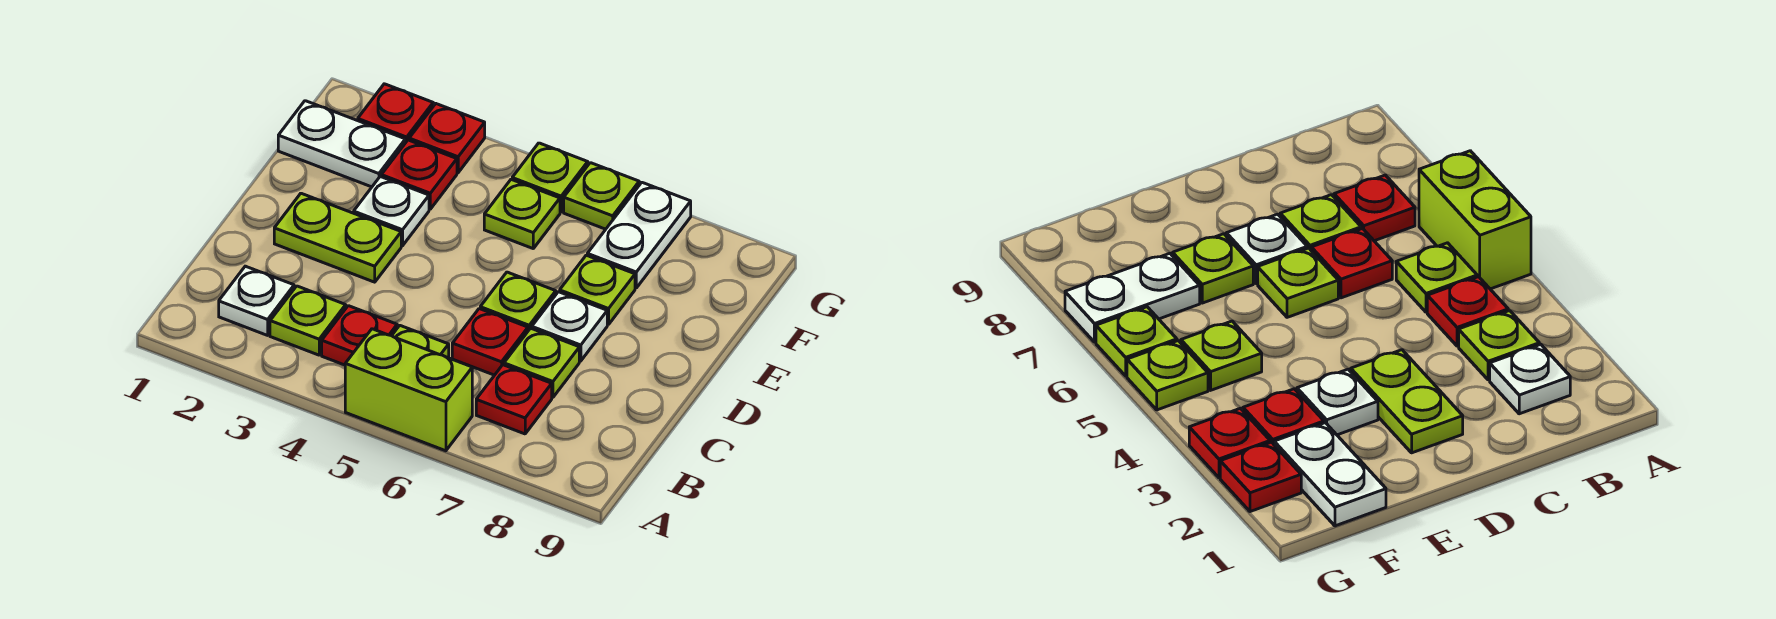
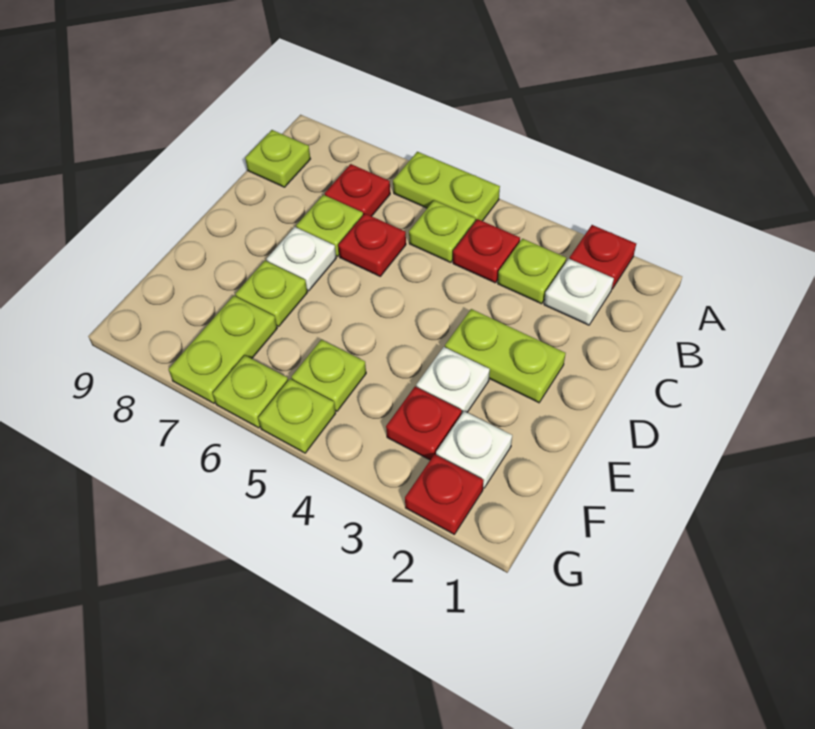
lime brick A5:A6 level 1 -> lime plate A5:A6 level 1
lime plate D6 level 1 -> lime plate B9 level 1
white plate F1:F2 level 1 -> white plate F2 level 1
white plate F7:G7 level 1 -> lime plate F7:G7 level 1
red plate G3 level 1 -> red plate A2 level 1

